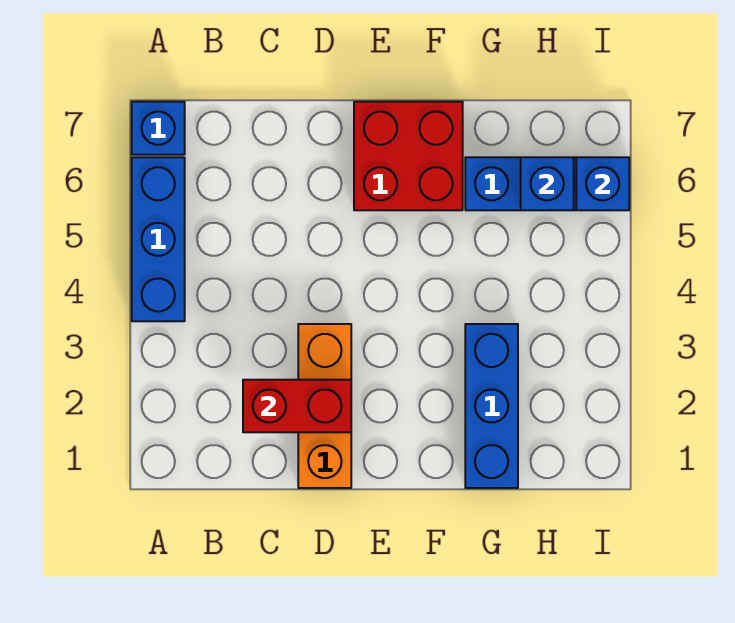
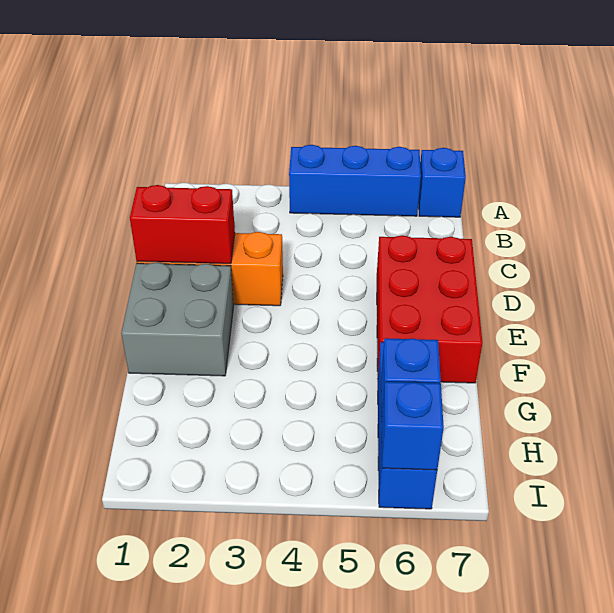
red brick C2:D2 level 2 -> red brick D1:D2 level 2
none -> grey brick E1:F2 level 1
red brick E6:F7 level 1 -> red brick D6:F7 level 1
blue brick G1:G3 level 1 -> none

